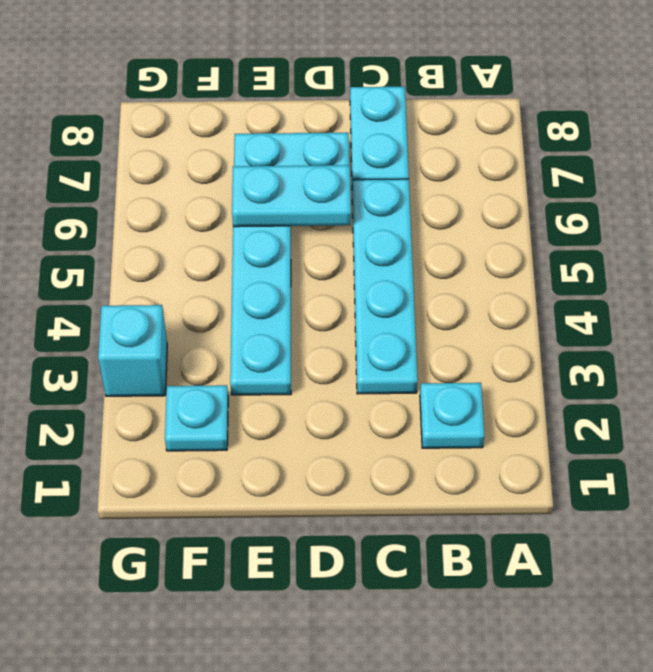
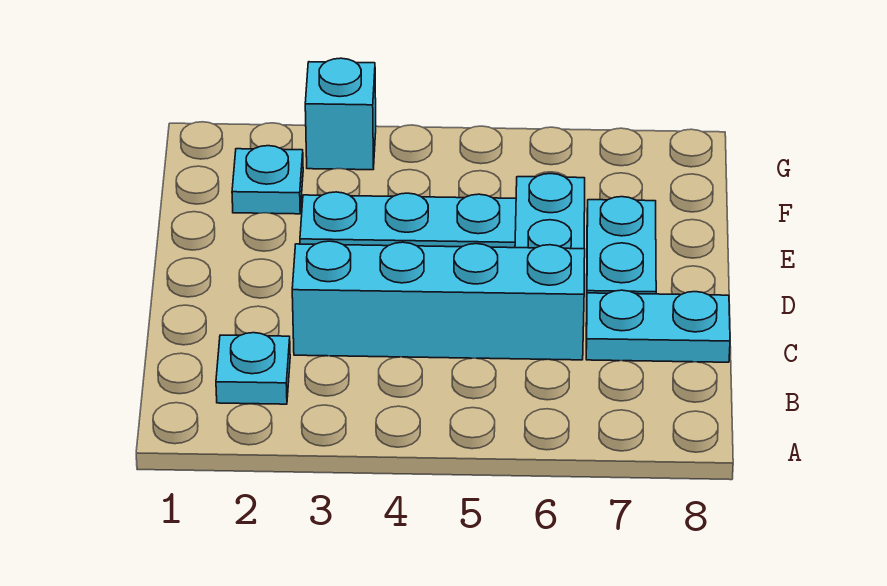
cyan plate C3:C6 level 1 -> cyan brick C3:C6 level 1

